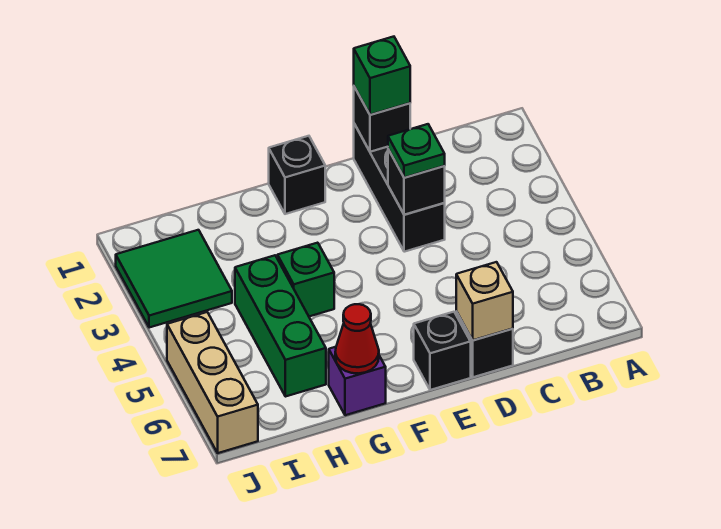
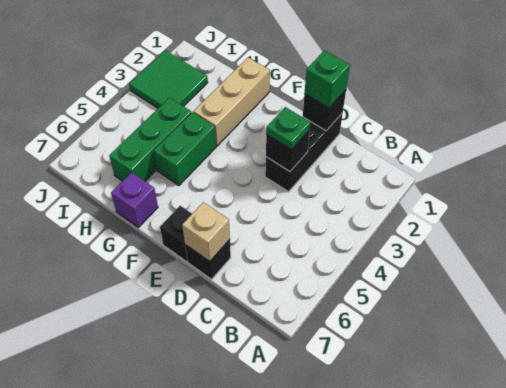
black brick F1 level 1 -> none
green brick G4 level 1 -> green brick G4:G5 level 1
red cone G7 level 2 -> none
tan brick J5:J7 level 1 -> tan brick G1:G3 level 1

